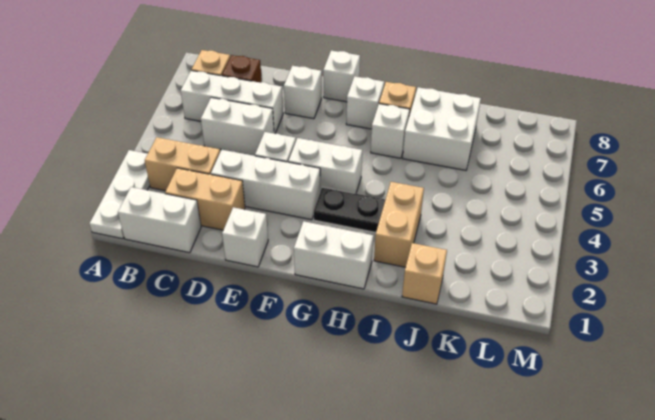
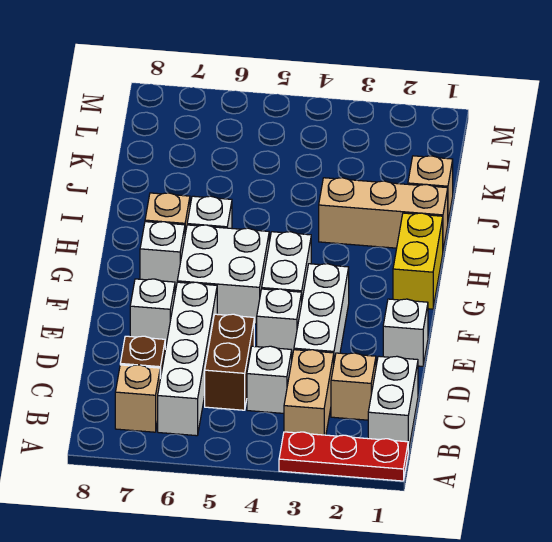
white plate A1:A3 level 1 -> red plate A1:A3 level 1
white brick B6:D6 level 1 -> white brick B6:E6 level 1
tan brick C2:D2 level 1 -> tan brick C2 level 1
white brick C5:D5 level 1 -> brown brick C5:D5 level 1
white brick F8 level 1 -> white brick C4 level 1
white brick G1:H1 level 1 -> yellow brick G1:H1 level 1
black plate G3:H3 level 1 -> none
tan brick I2:I3 level 1 -> tan brick I1:I3 level 1
white brick I6:J7 level 1 -> white brick F5:G6 level 1

